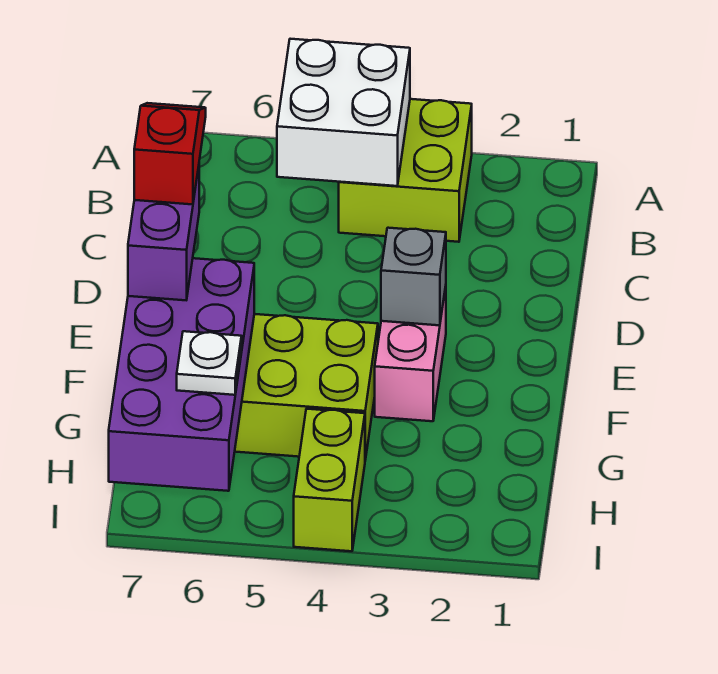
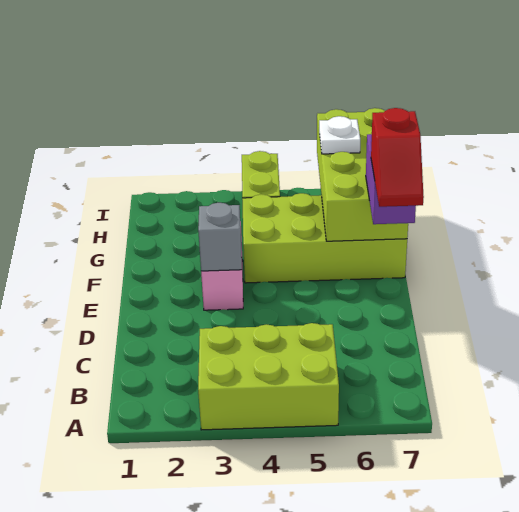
lime brick A3:B4 level 1 -> lime brick A3:B5 level 1
white brick A4:B5 level 2 -> none
purple brick F6:I7 level 2 -> lime brick F6:I7 level 2

